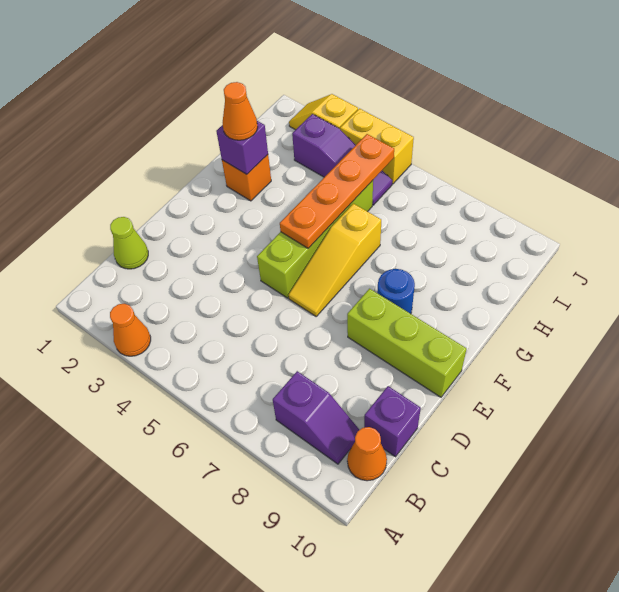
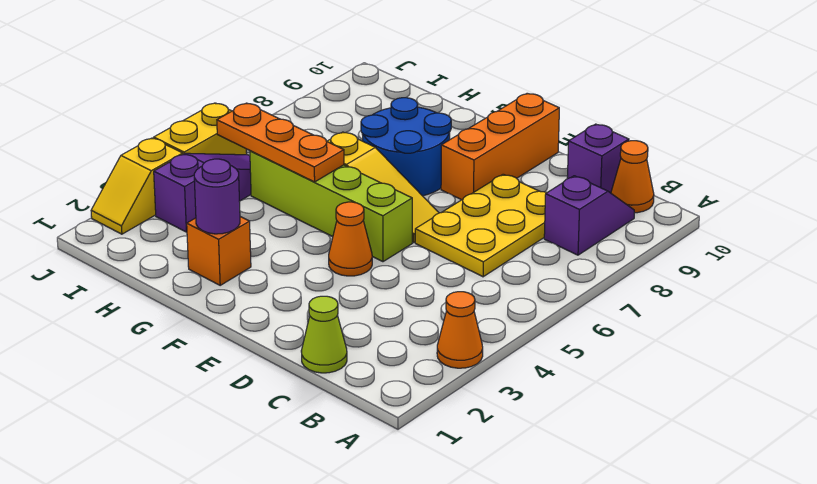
none -> yellow plate C6:D8 level 1
lime brick E8:E10 level 1 -> orange brick E8:E10 level 1
orange plate F5:I5 level 2 -> orange plate G5:I5 level 2
blue round brick F8 level 1 -> blue round brick F7:G8 level 1
purple brick G2 level 2 -> purple round brick G2 level 2
orange cone G2 level 3 -> orange cone E4 level 1

